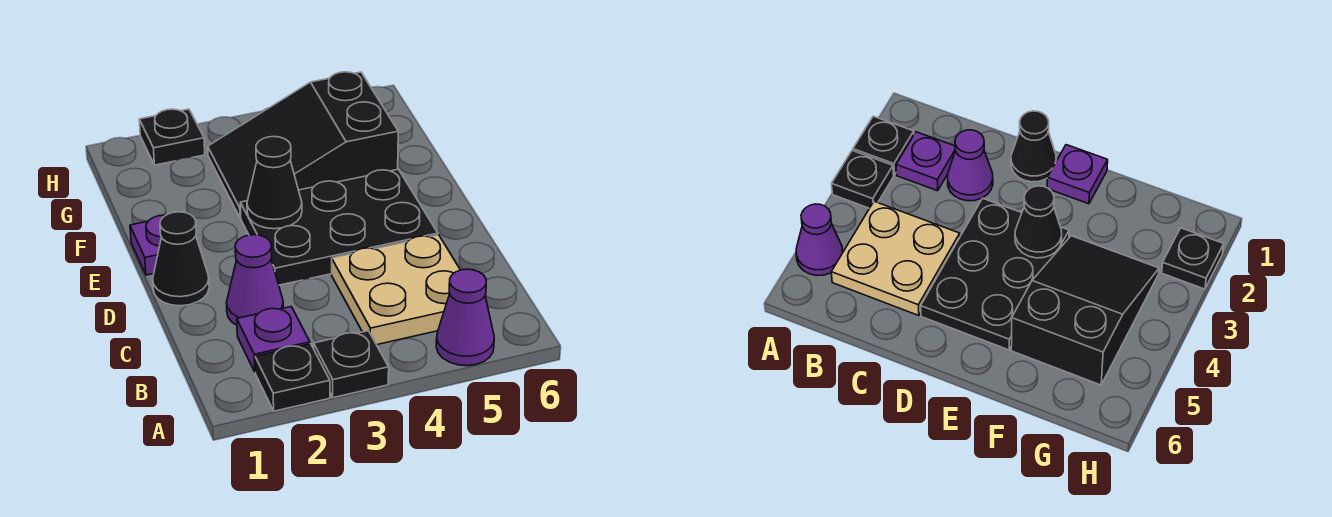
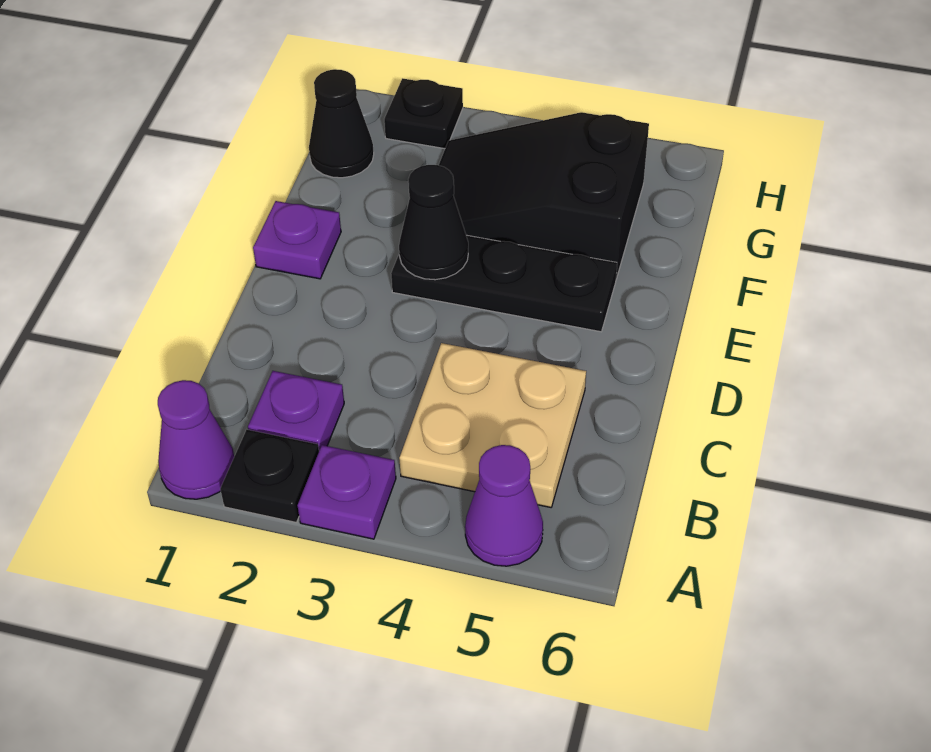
black plate A3 level 1 -> purple plate A3 level 1
purple cone C2 level 1 -> purple cone A1 level 1
black cone D1 level 1 -> black cone G1 level 1
black plate D3:E5 level 1 -> black plate E3:E5 level 1

